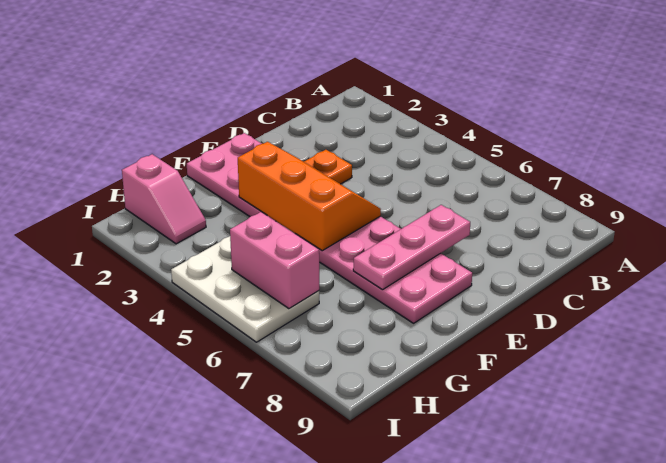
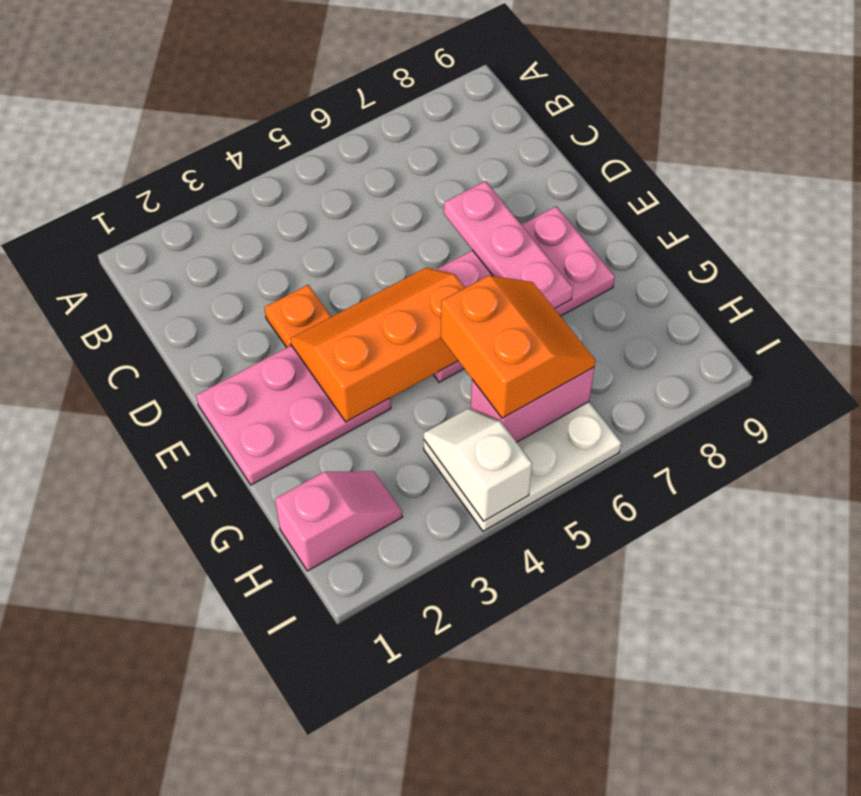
none -> orange slope G5:H6 level 3 top 5
none -> white slope H4:I4 level 2 top I

